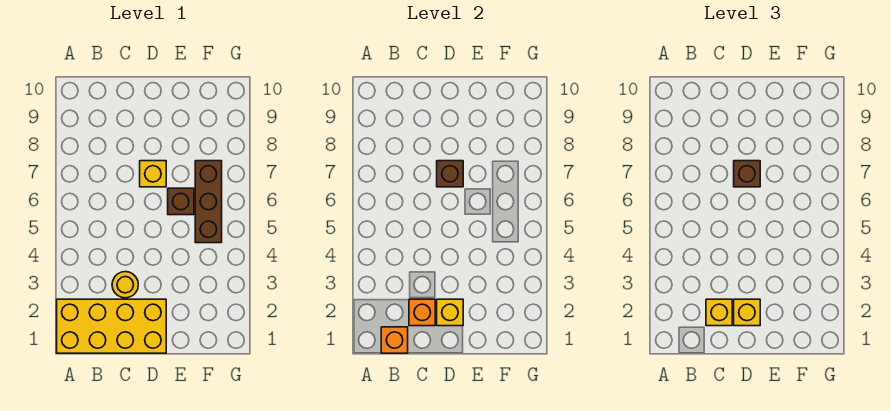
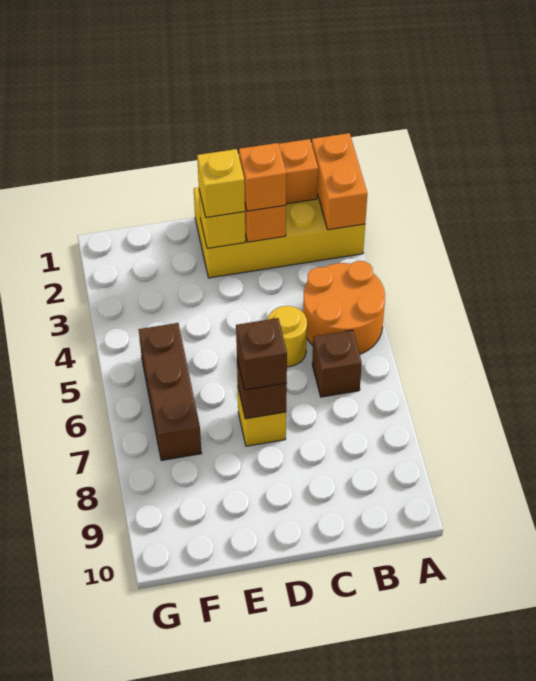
none -> orange brick A1:A2 level 2
none -> orange round brick A4:B5 level 1
yellow brick C2 level 3 -> orange brick C2 level 3
yellow round brick C3 level 1 -> yellow round brick C5 level 1
brown brick E6 level 1 -> brown brick B6 level 1

